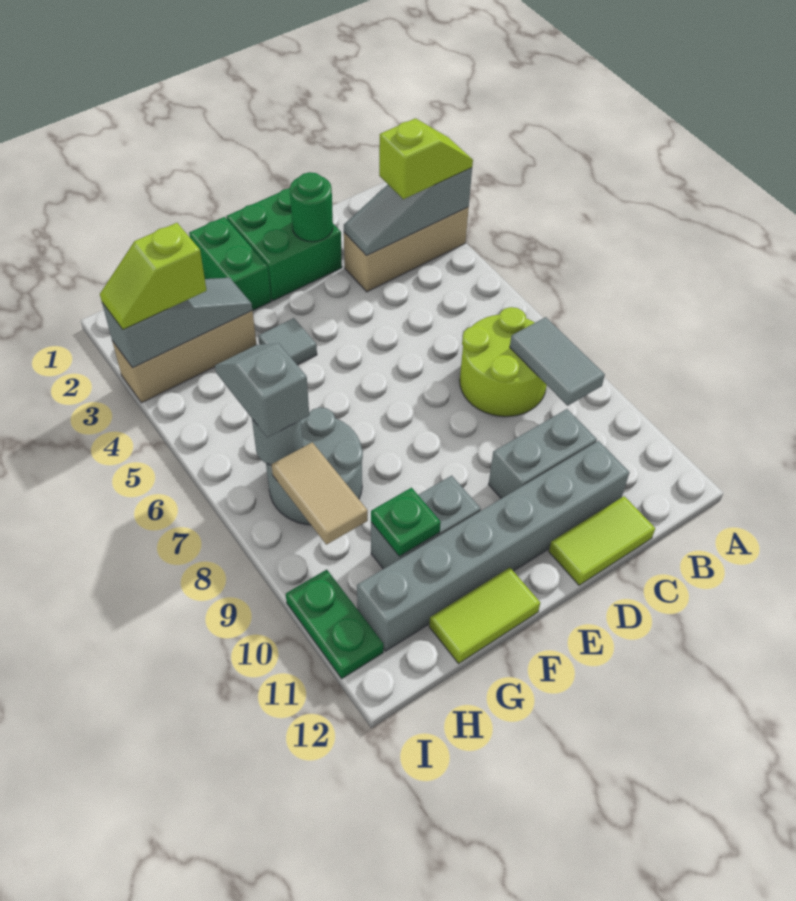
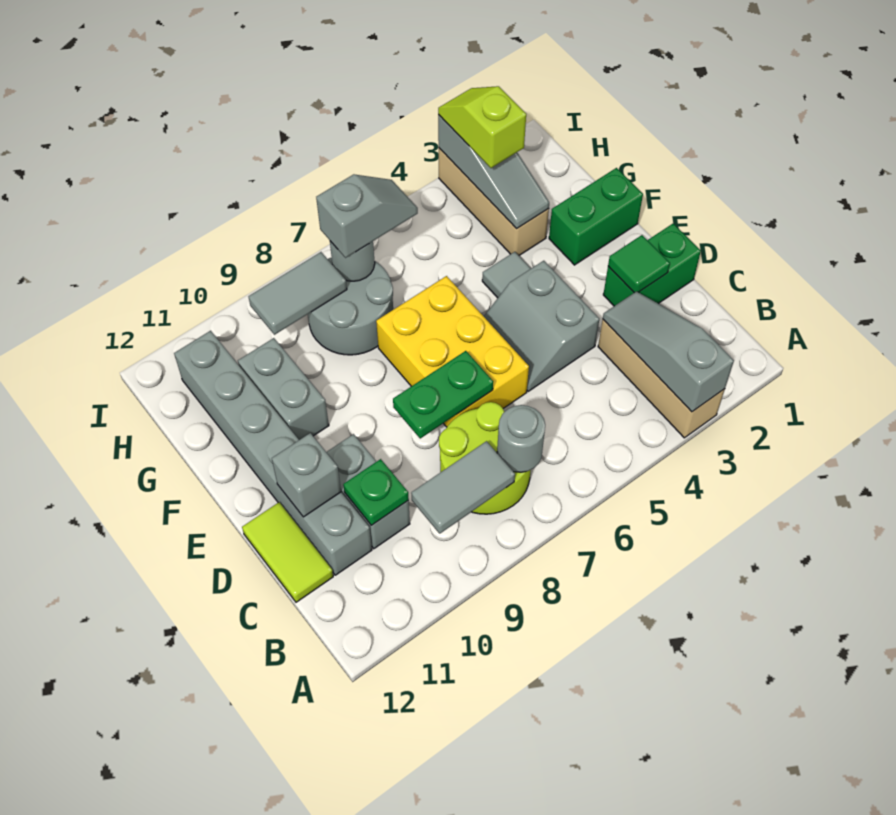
lime slope A3:B3 level 3 top B -> none
none -> grey round brick B7 level 2
green brick D1:E2 level 1 -> green brick D1:D2 level 1
green round brick D2 level 2 -> green tile D2 level 2
none -> grey slope D4:E5 level 1 top 4
none -> yellow brick D6:F7 level 1
none -> grey brick D11 level 2
lime tile F12:G12 level 1 -> none
green plate G10 level 2 -> green plate C10 level 2
tan tile H8:H9 level 2 -> grey tile H8:H9 level 2
green plate I10:I11 level 1 -> green plate D7:D8 level 2

